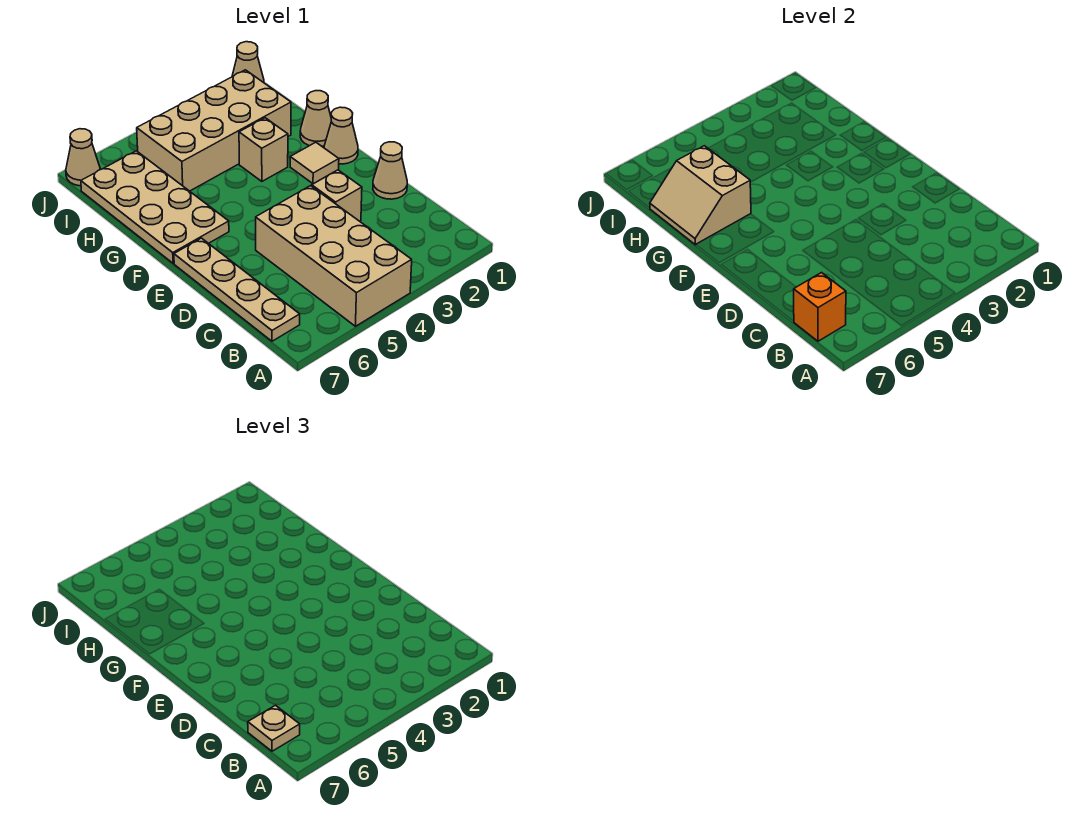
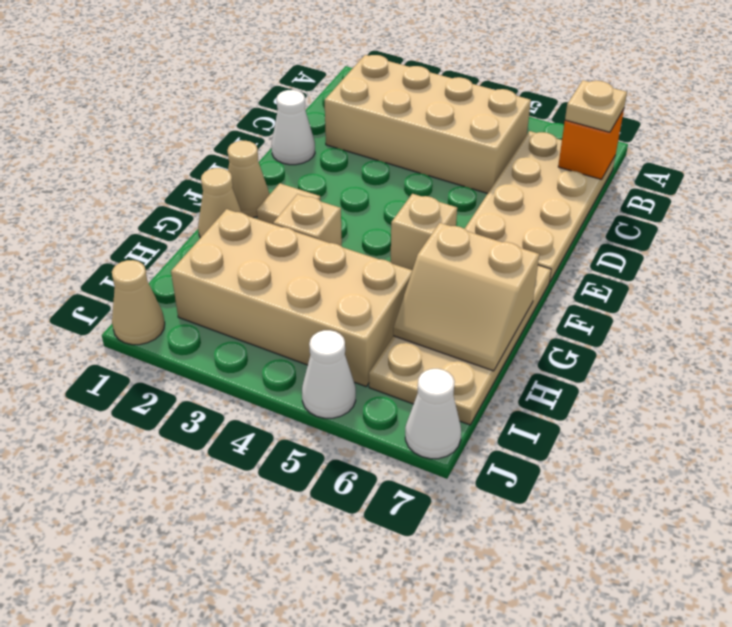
tan brick A4:D5 level 1 -> tan brick B2:C5 level 1
tan plate B7:E7 level 1 -> tan plate B6:E7 level 1
tan cone D1 level 1 -> white cone D1 level 1
tan brick D3 level 1 -> tan brick F5 level 1
tan slope G6:H7 level 2 top 6 -> tan slope G6:H7 level 2 top G
none -> white cone J5 level 1
tan cone J7 level 1 -> white cone J7 level 1

